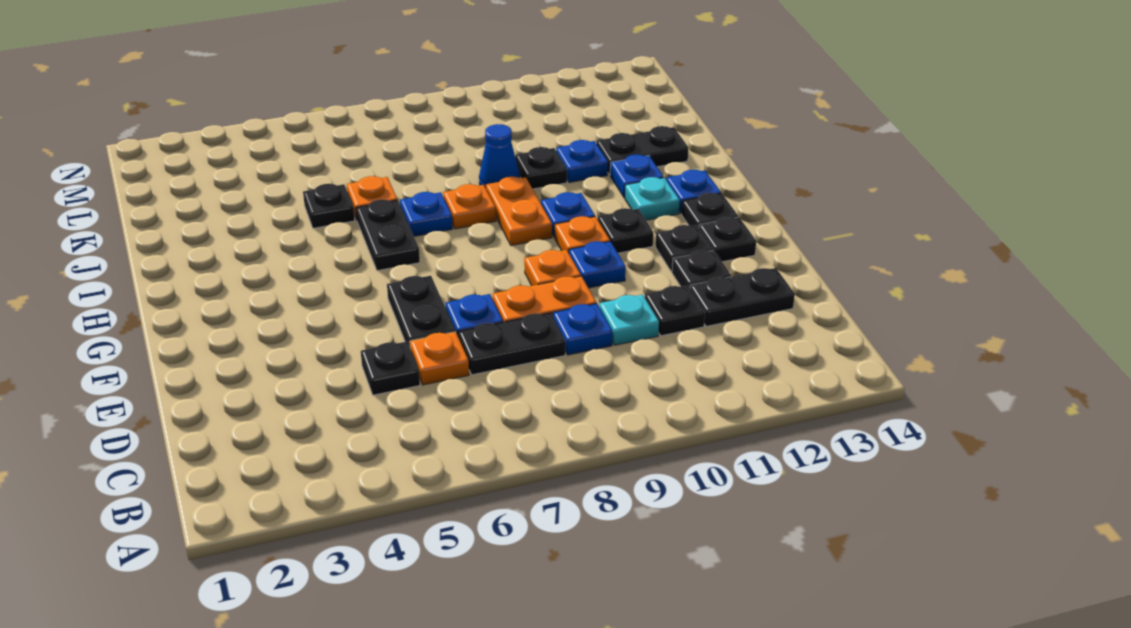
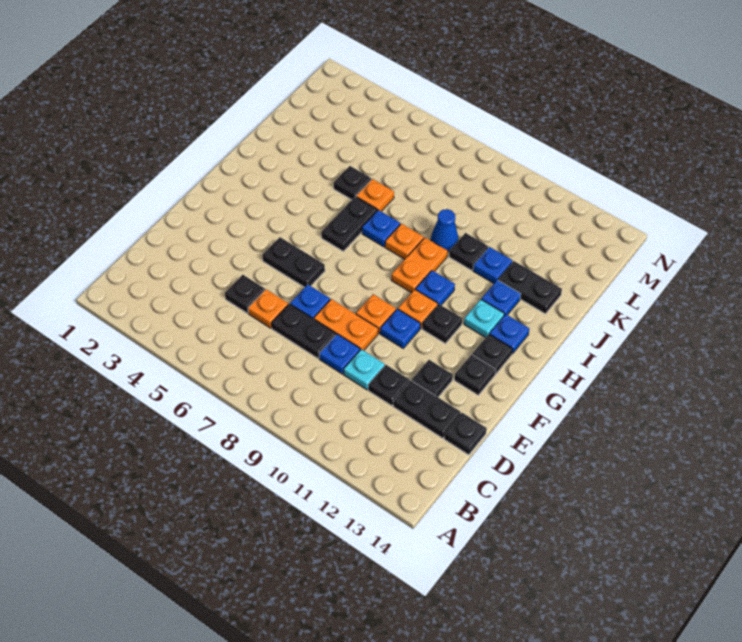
black plate E6:F6 level 1 -> black plate F5:F6 level 1
black plate F12 level 1 -> black plate D14 level 1

